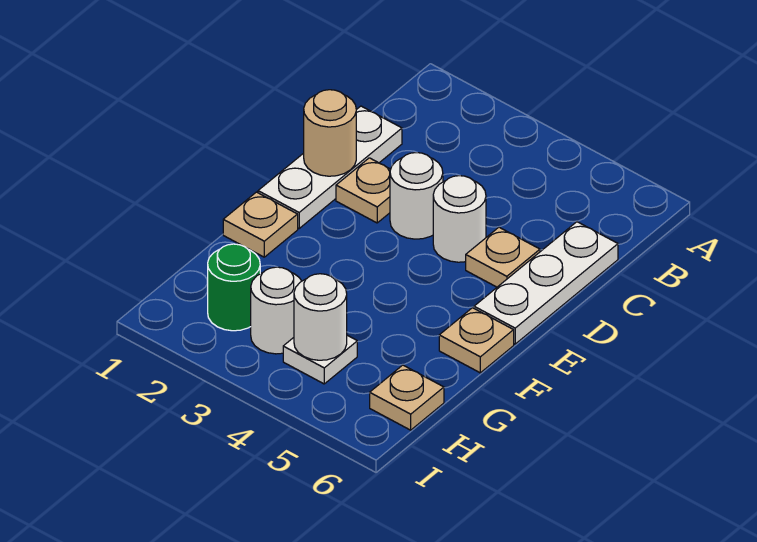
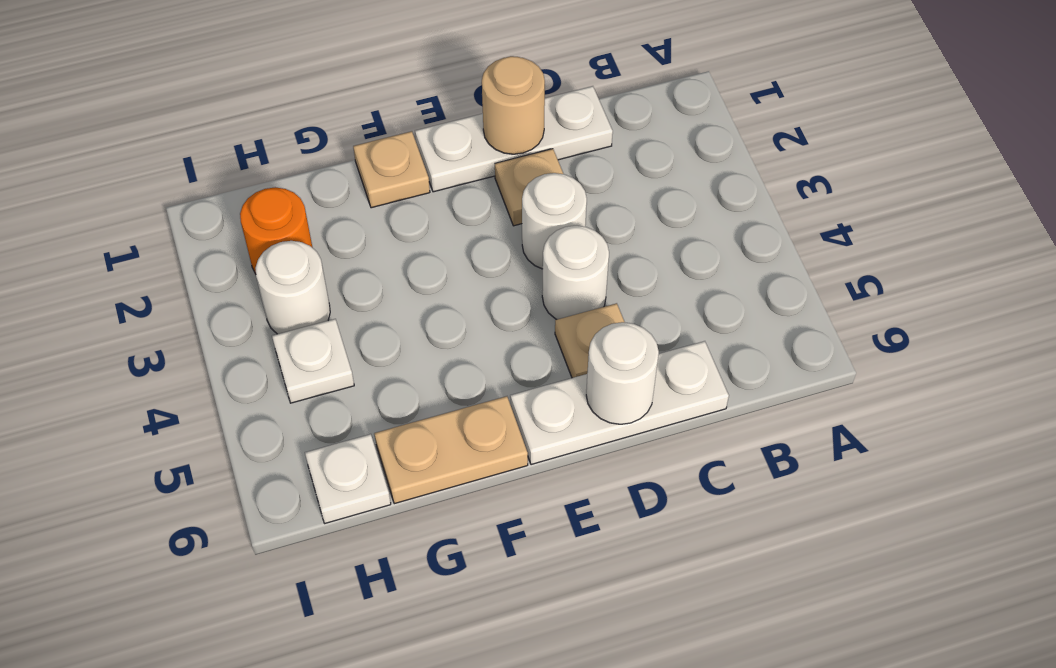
tan plate F6 level 1 -> tan plate F6:G6 level 1
green round brick H2 level 1 -> orange round brick H2 level 1
white round brick H4 level 2 -> white round brick D6 level 2
tan plate H6 level 1 -> white plate H6 level 1

